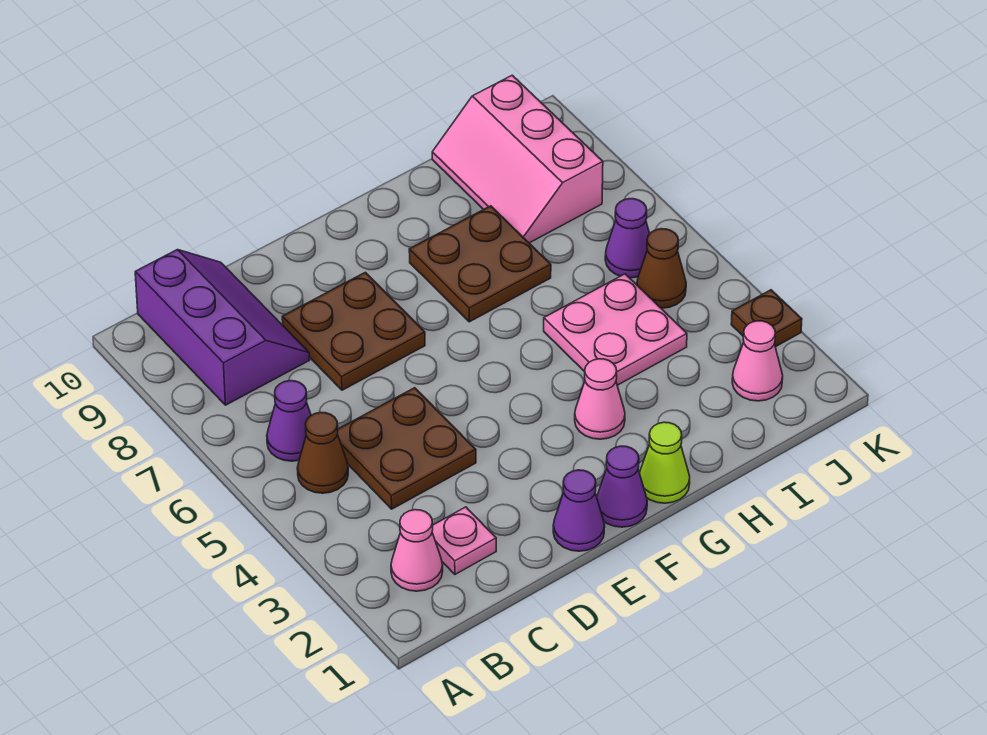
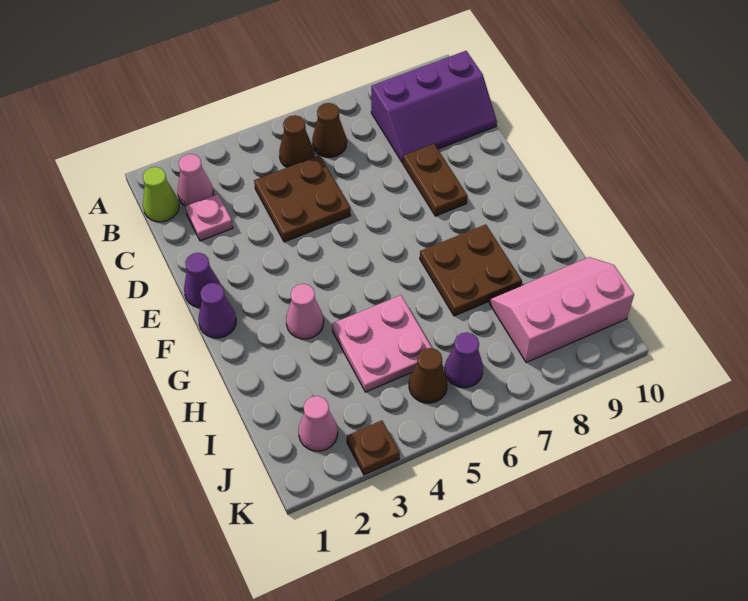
purple cone B6 level 1 -> brown cone B6 level 1
brown plate D7:E8 level 1 -> brown plate D8:E8 level 1
lime cone G1 level 1 -> lime cone B1 level 1

